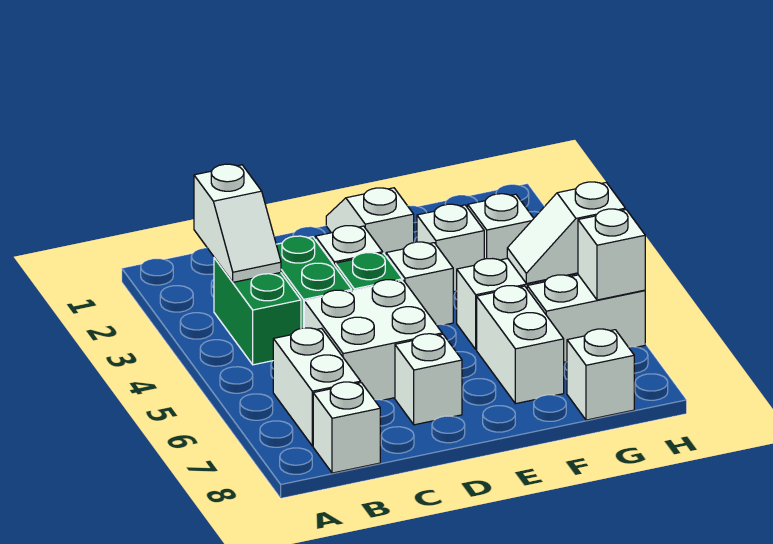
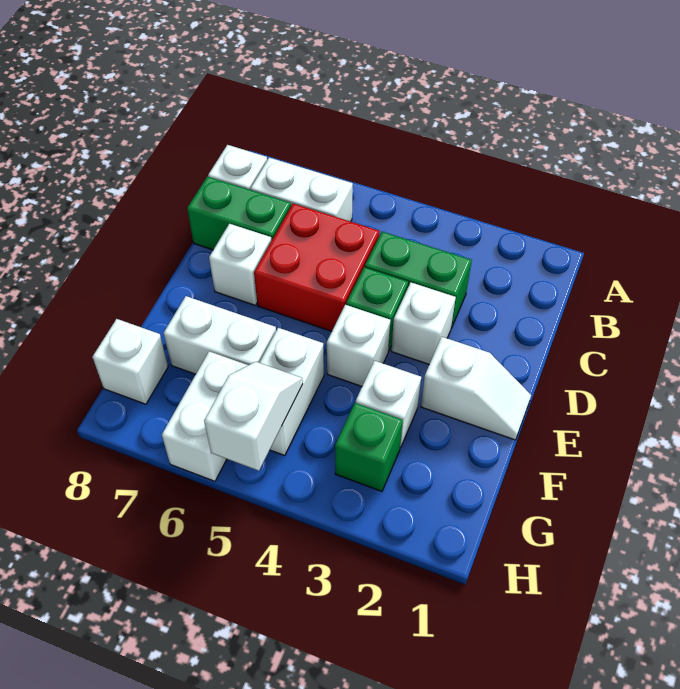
white slope B2:B3 level 2 top 2 -> none
green brick B3:B4 level 1 -> green brick C7:C8 level 1
white brick C5:D6 level 1 -> red brick C5:D6 level 1
white brick G3 level 1 -> green brick G3 level 1
white brick H6 level 2 -> none

